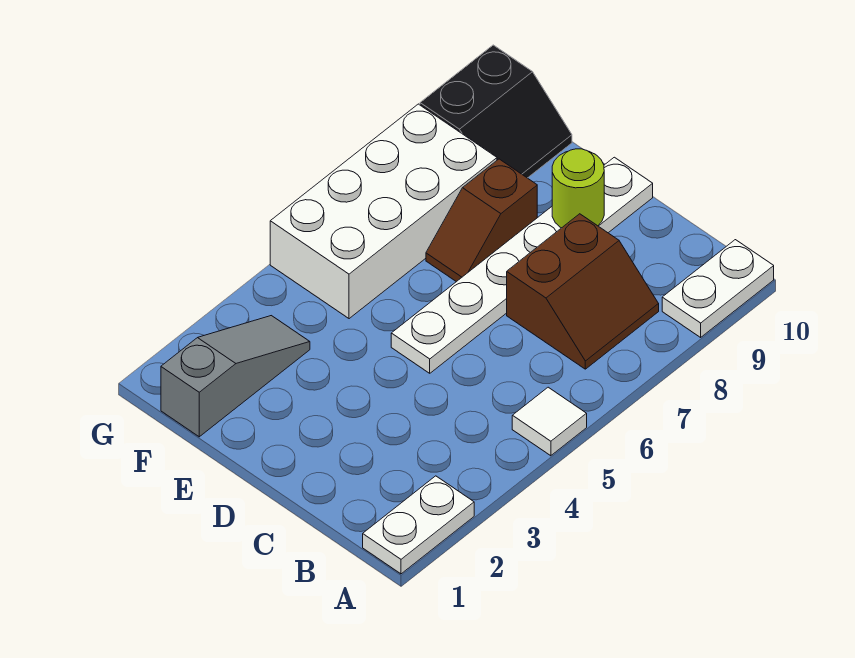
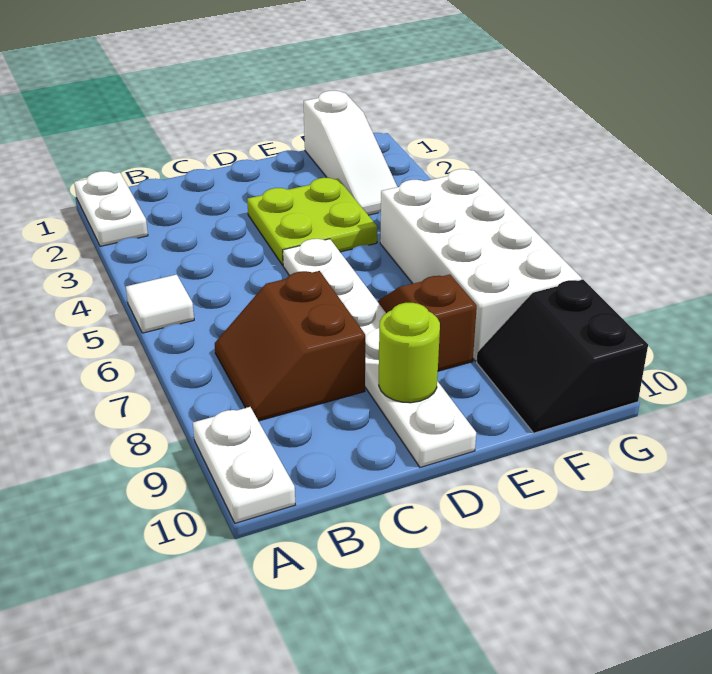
none -> lime plate D3:E4 level 1
grey slope F1:F3 level 1 top 1 -> white slope F1:F3 level 1 top 1

